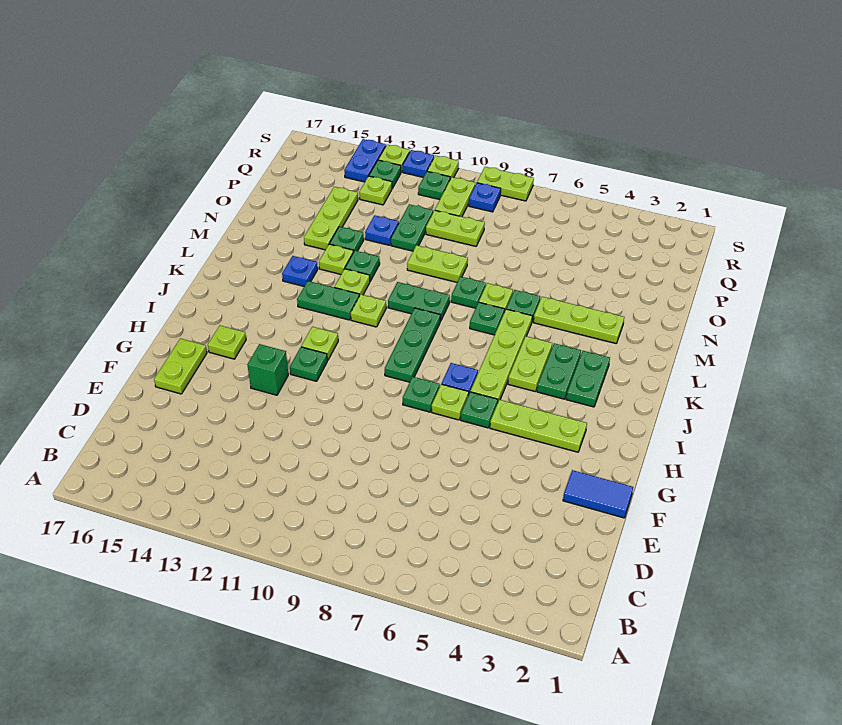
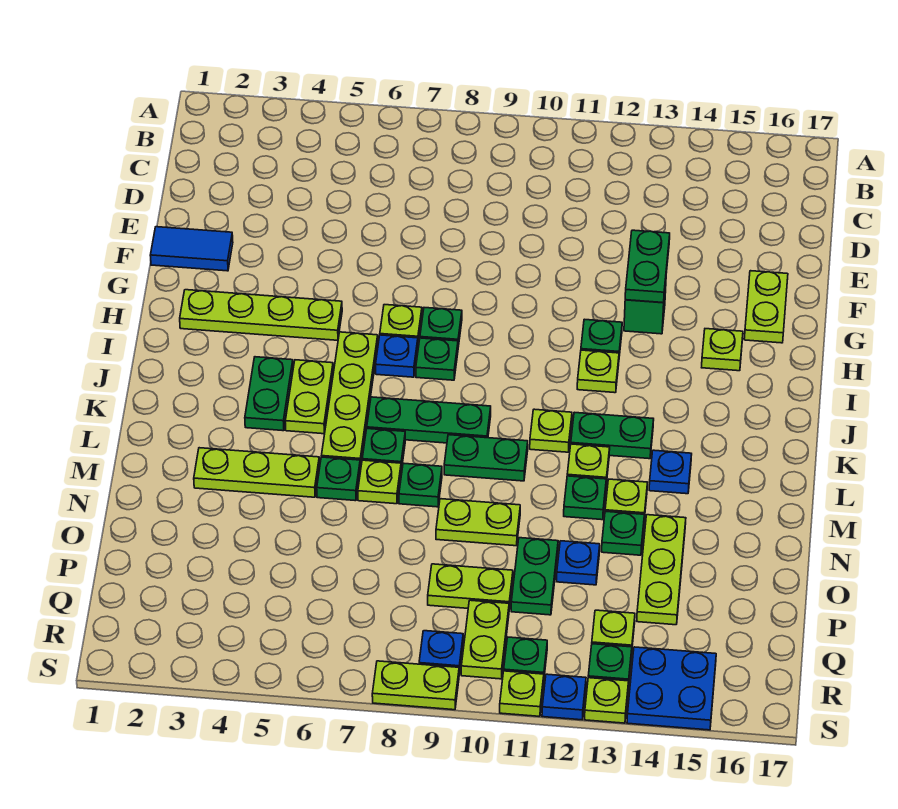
lime plate H3:H5 level 1 -> lime plate H2:H5 level 1
green plate H6 level 1 -> green plate I8 level 1
green plate I9:K9 level 1 -> green plate K7:K9 level 1
green plate J3:K3 level 1 -> green plate F13:G13 level 2
blue plate R14:S14 level 1 -> blue plate R14:S15 level 1

